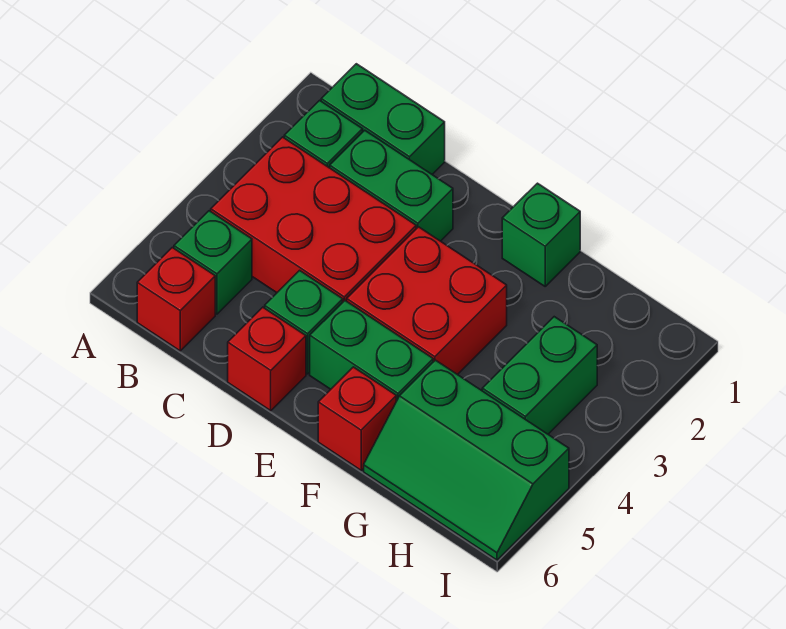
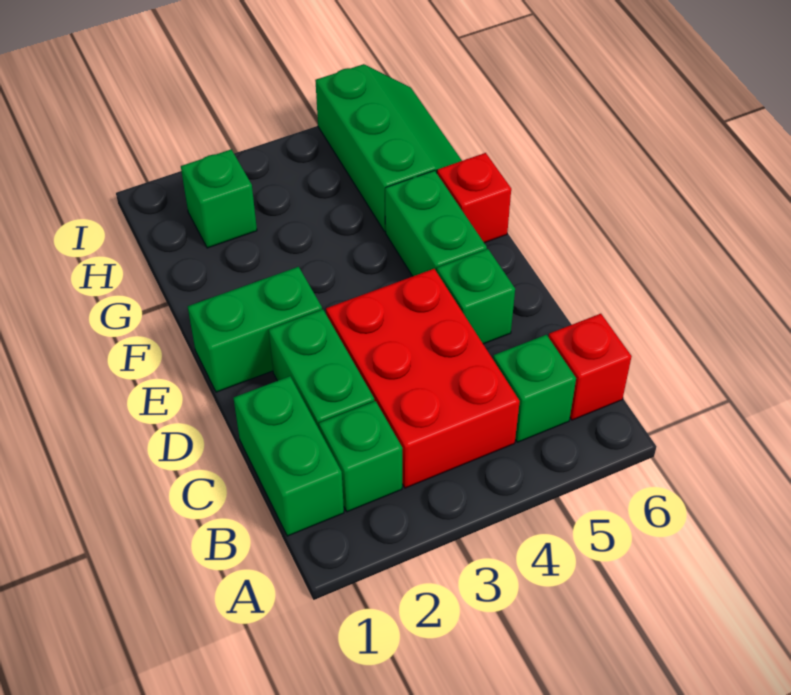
red brick D6 level 1 -> none
red brick E3:F4 level 1 -> none
green brick F1 level 1 -> green brick H2 level 1
green brick H3:H4 level 1 -> green brick E1:E2 level 1

